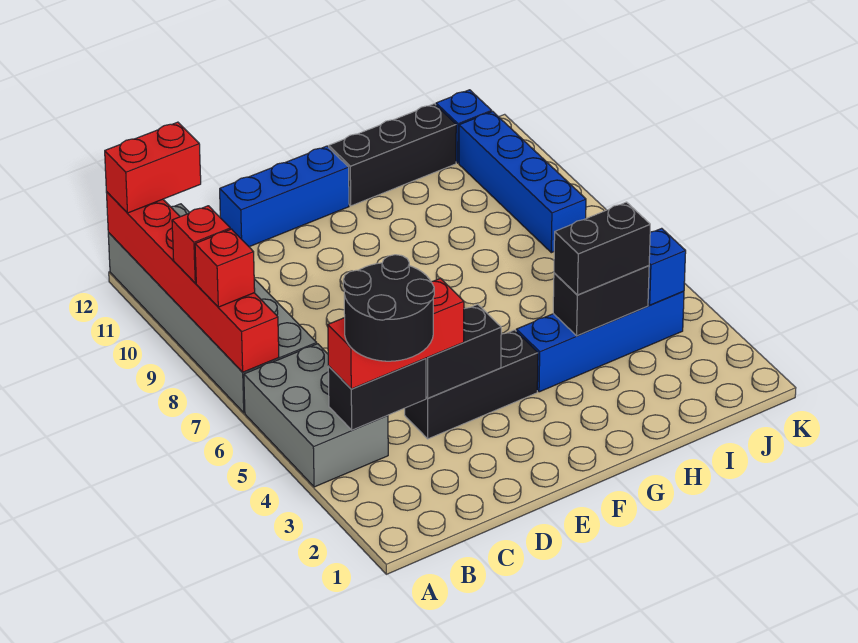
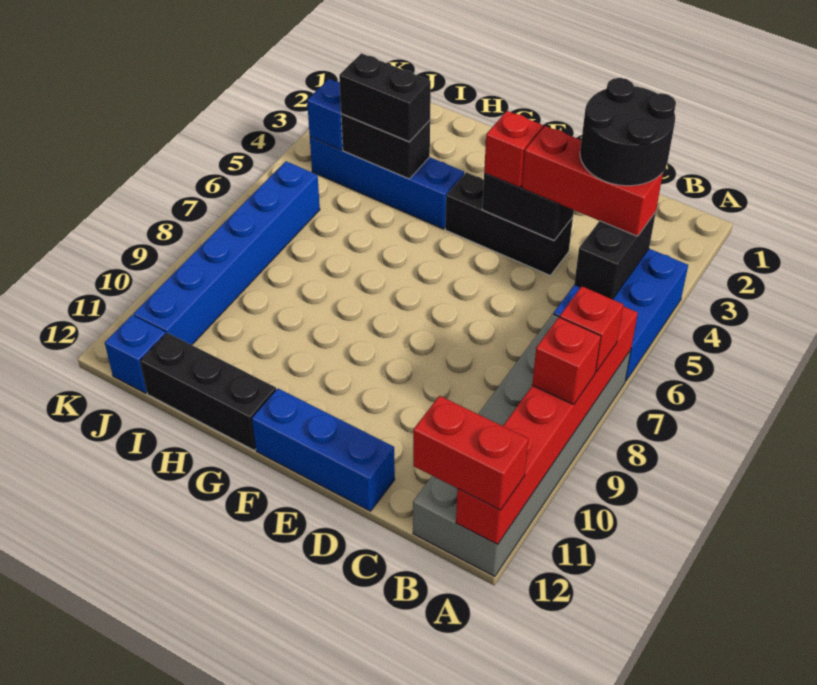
grey brick A4:B6 level 1 -> blue brick A4:B6 level 1
black brick B4:C4 level 2 -> black brick B4:B5 level 2
none -> red brick E4 level 3
blue brick J8:J11 level 1 -> blue brick J6:J11 level 1

